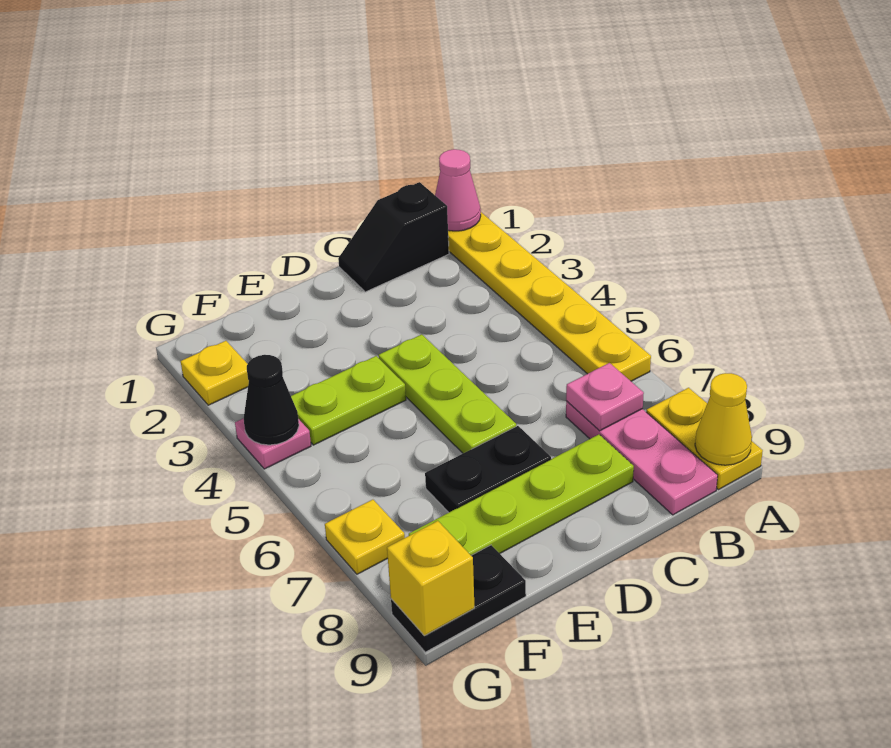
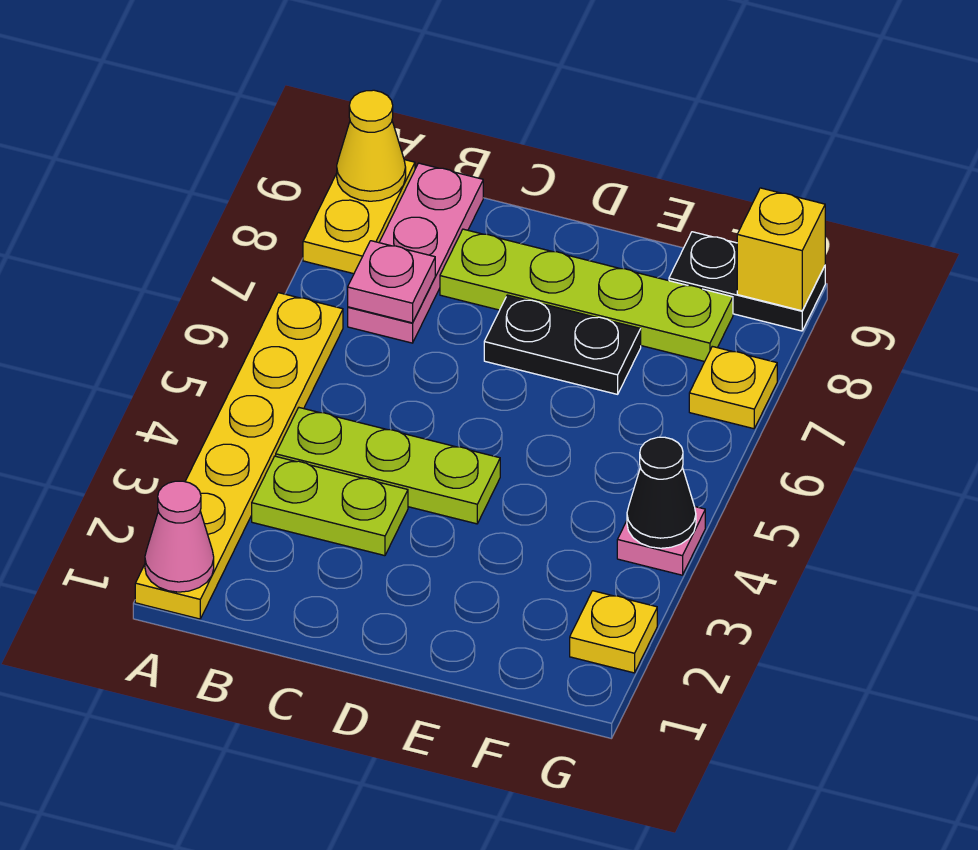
black slope B1:C1 level 1 top B -> none
lime plate D4:D6 level 1 -> lime plate B4:D4 level 1
lime plate E4:F4 level 1 -> lime plate B3:C3 level 1

